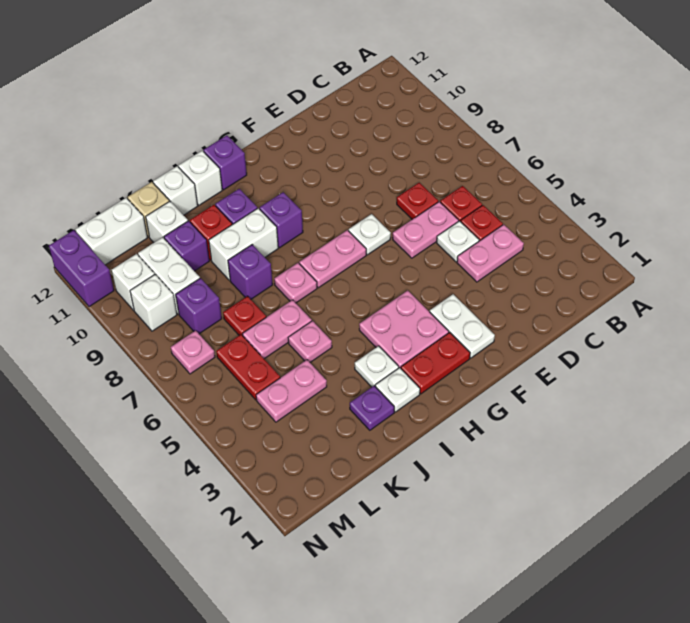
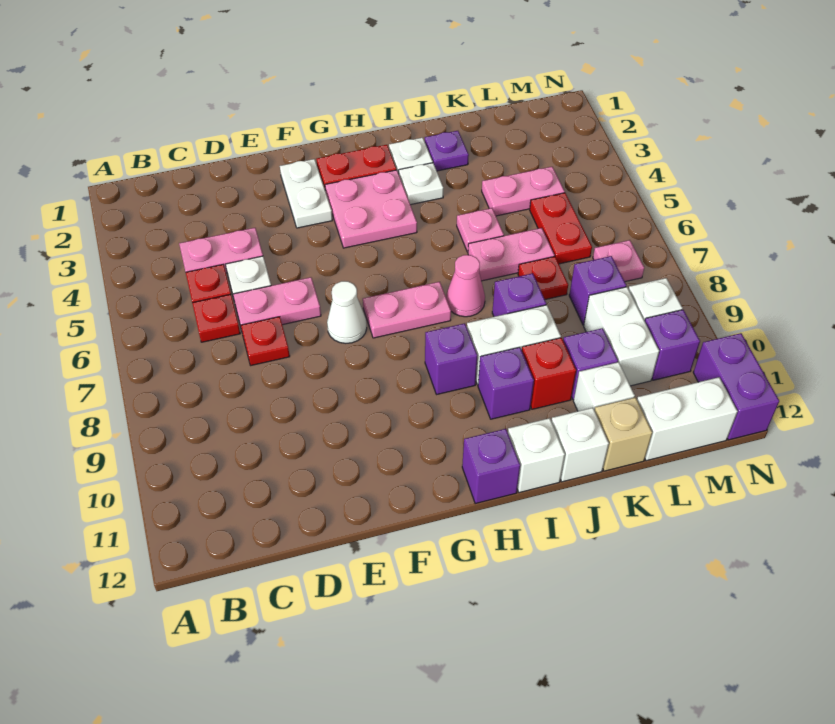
white plate F7 level 1 -> white cone F7 level 1
pink plate I7 level 1 -> pink cone I7 level 1
white brick M10 level 1 -> purple brick M10 level 1

